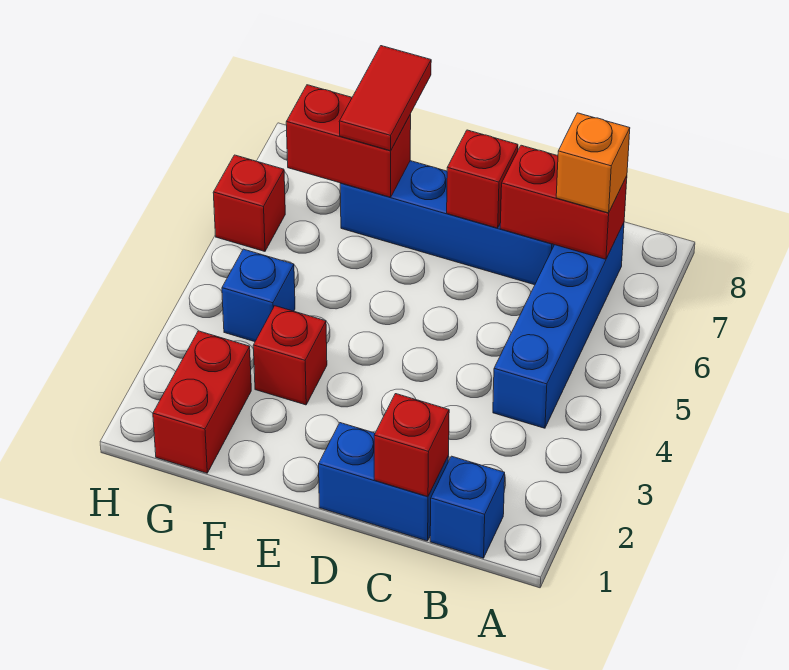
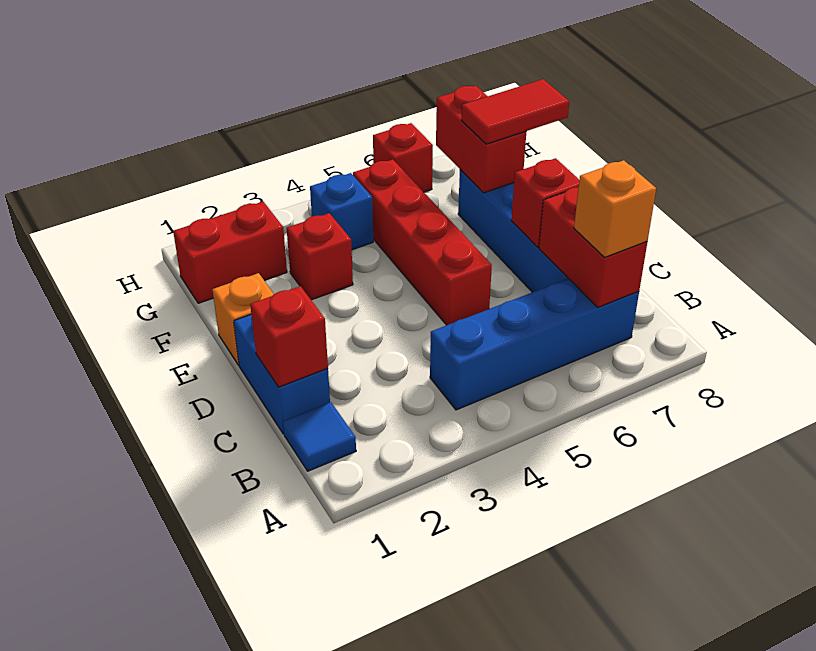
blue brick B1 level 1 -> blue tile B1 level 1
none -> red brick D5:G5 level 1
none -> orange brick E1 level 1

